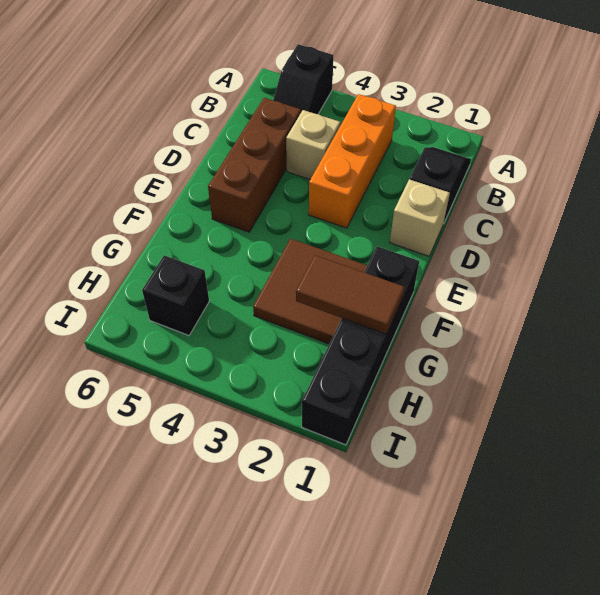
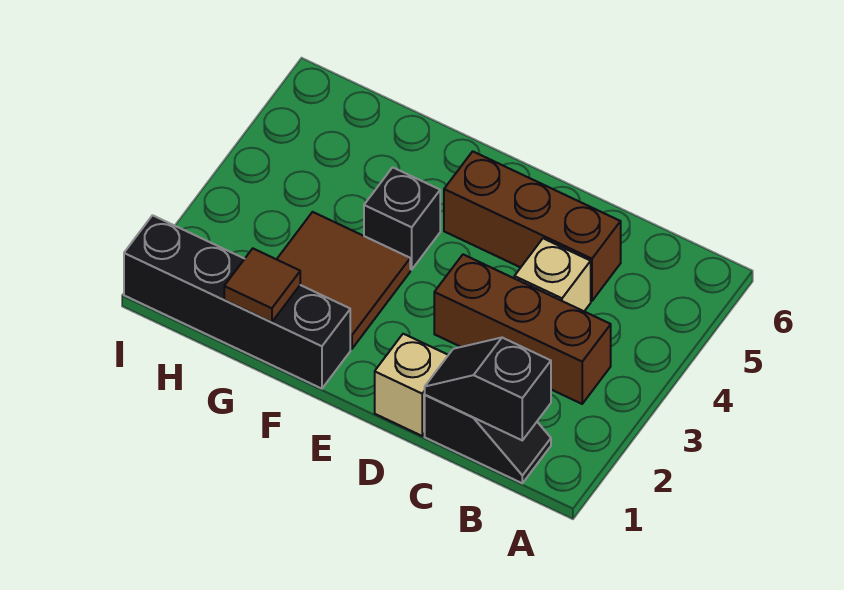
black slope A5:B5 level 1 top A -> black slope B1:C1 level 2 top B
orange brick B3:D3 level 1 -> brown brick B3:D3 level 1
brown tile G1:G2 level 2 -> brown tile G1 level 2
black brick H5 level 1 -> black brick F4 level 1

